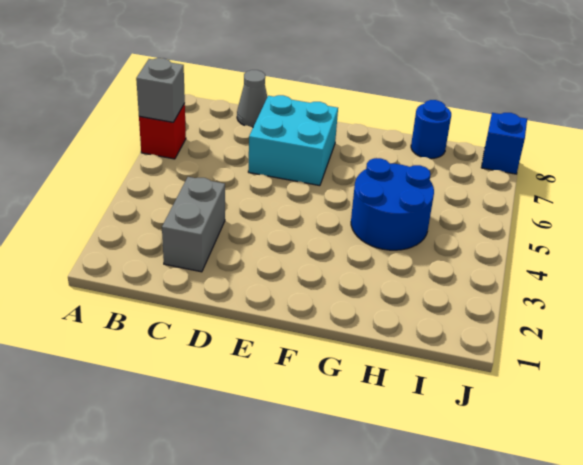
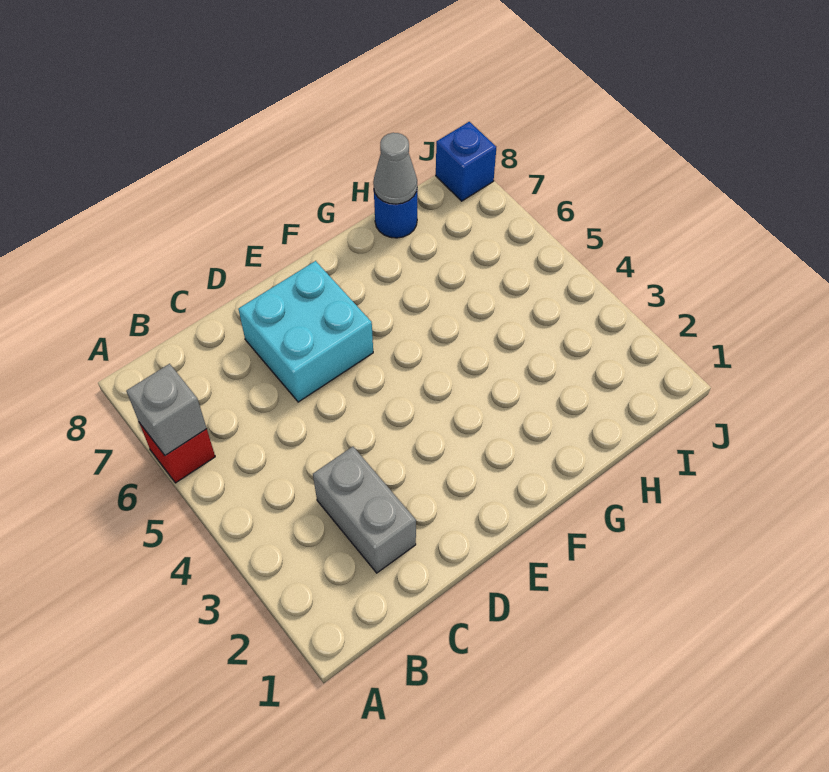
grey cone C8 level 1 -> grey cone H8 level 2
blue round brick G4:H5 level 1 -> none

